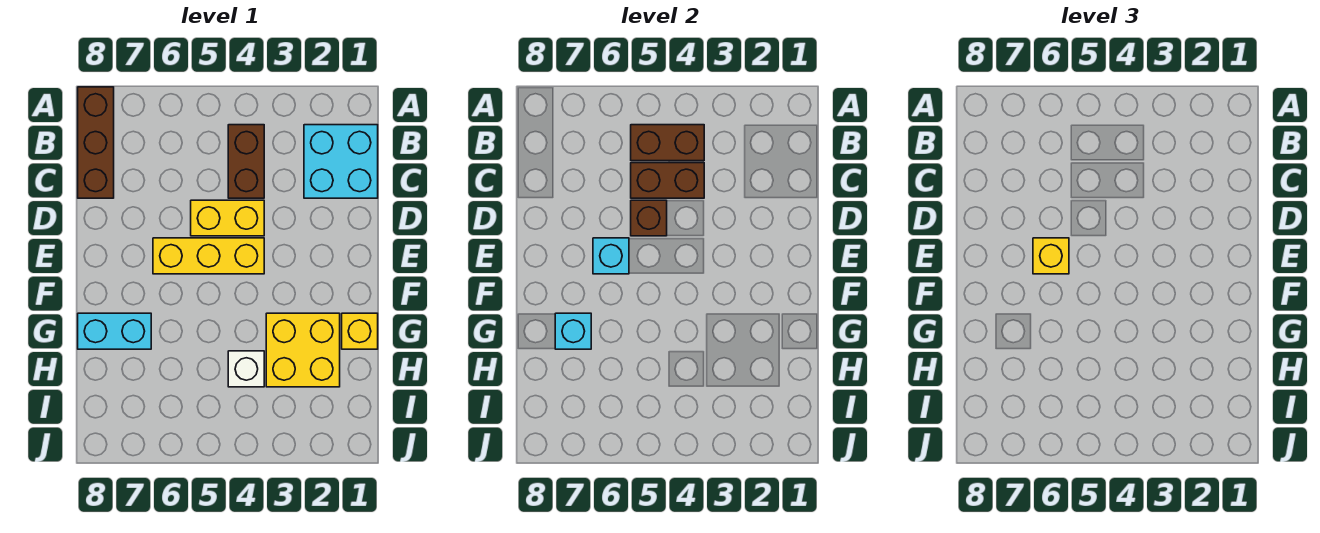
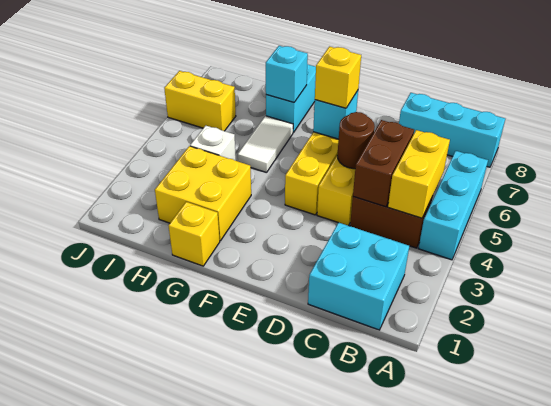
none -> cyan brick A4:A6 level 1
brown brick A8:C8 level 1 -> cyan brick A8:C8 level 1
brown brick B4:B5 level 2 -> yellow brick B4:B5 level 2
brown brick D5 level 2 -> brown round brick D5 level 2
none -> white tile G5:G6 level 1
none -> yellow brick I6:J6 level 1

